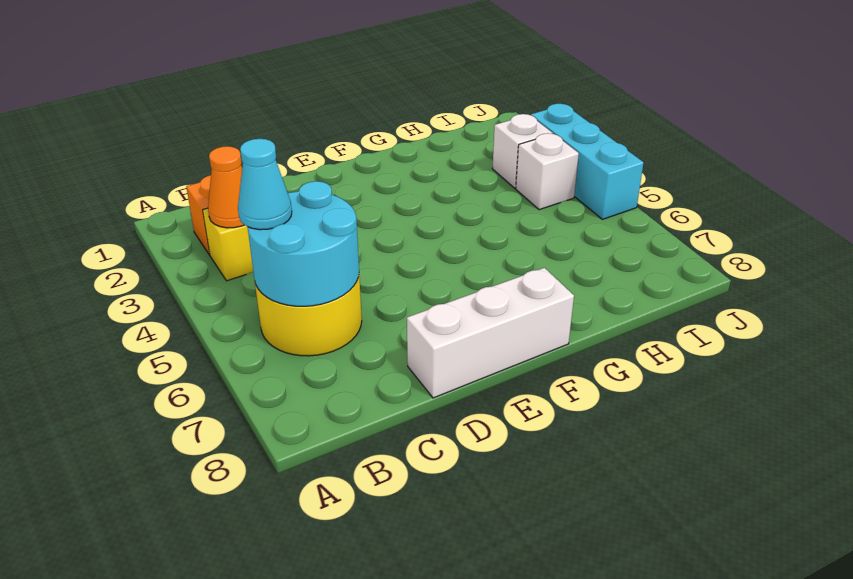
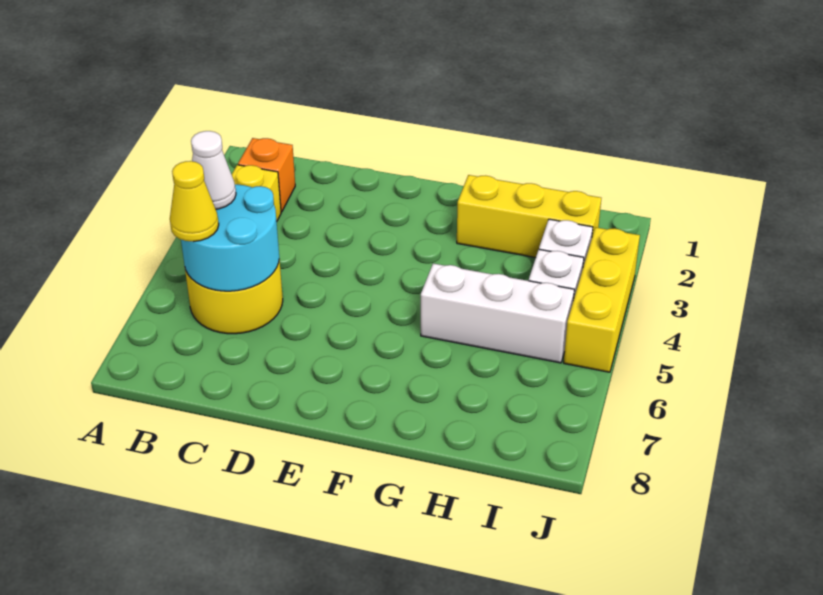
orange cone B3 level 2 -> none
cyan cone B5 level 3 -> white cone B5 level 3
none -> yellow cone B6 level 3
white brick D8:F8 level 1 -> white brick G5:I5 level 1
none -> yellow brick G2:I2 level 1
cyan brick J3:J5 level 1 -> yellow brick J3:J5 level 1

